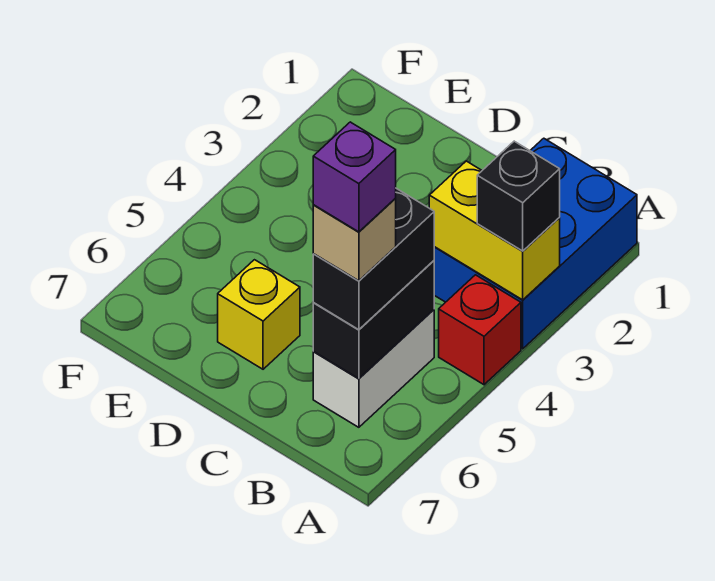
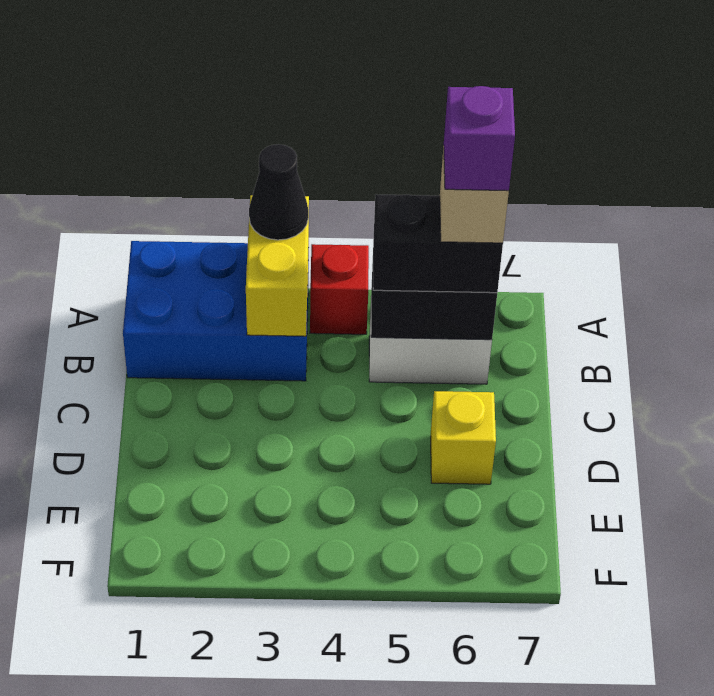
black brick A3 level 3 -> black cone A3 level 3

